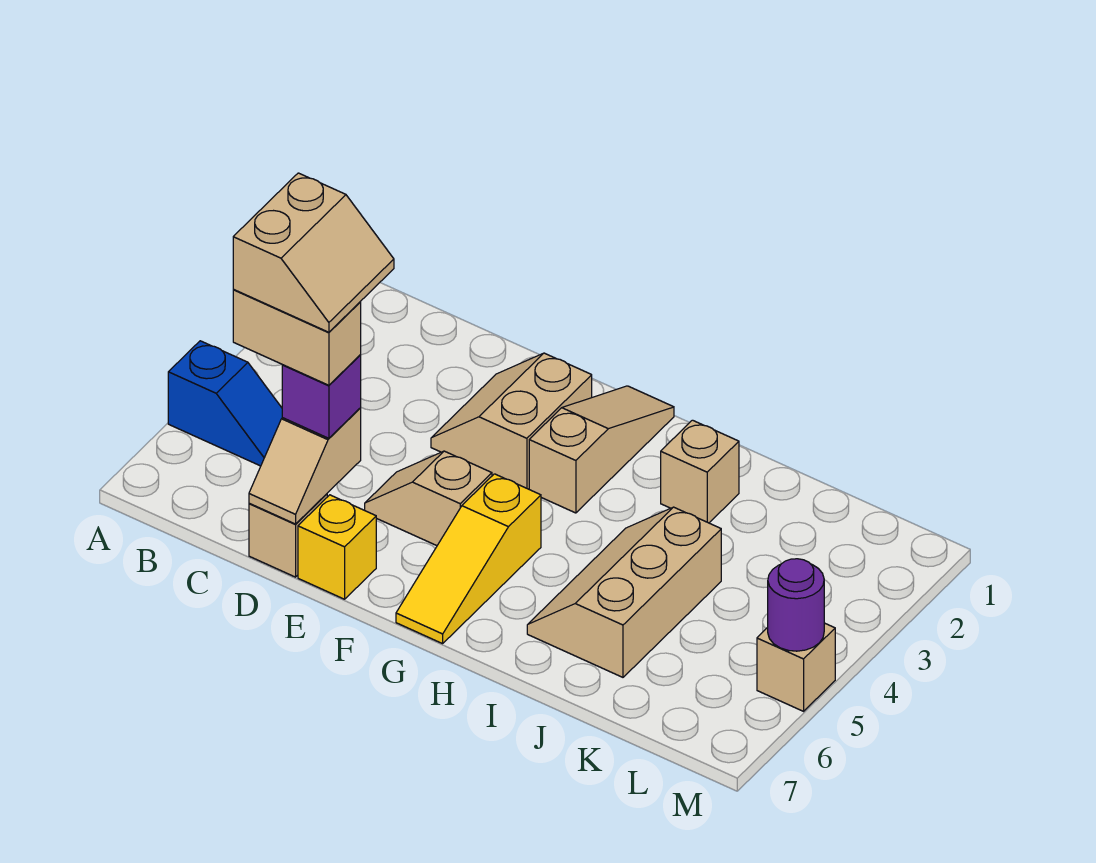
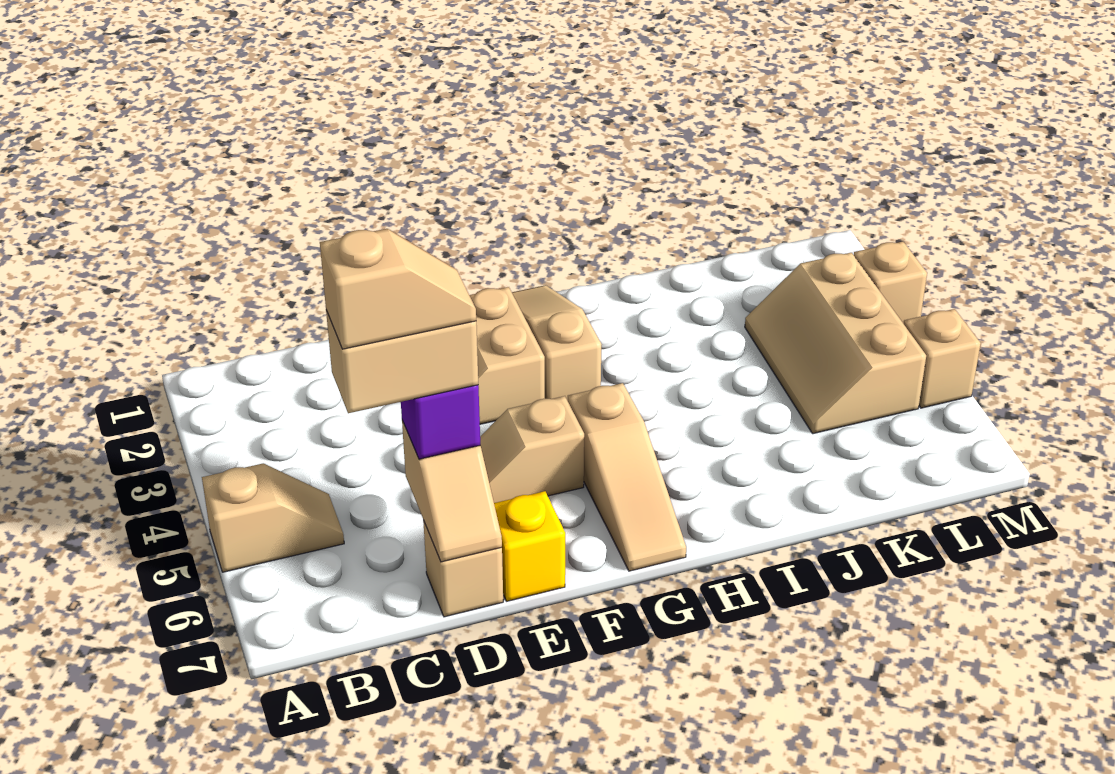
blue slope A5:B5 level 1 top A -> tan slope A5:B5 level 1 top A
tan slope C5:D6 level 5 top C -> tan slope C6:D6 level 5 top C
yellow slope G5:G7 level 1 top 5 -> tan slope G5:G7 level 1 top 5
tan brick I2 level 1 -> tan brick M3 level 1
tan slope I4:J6 level 1 top J -> tan slope K3:L5 level 1 top L
purple round brick M5 level 2 -> none

